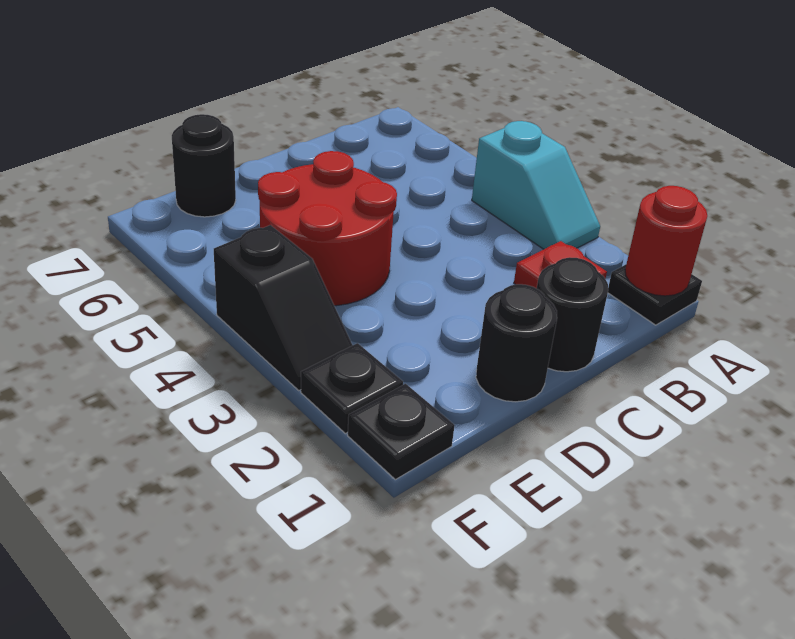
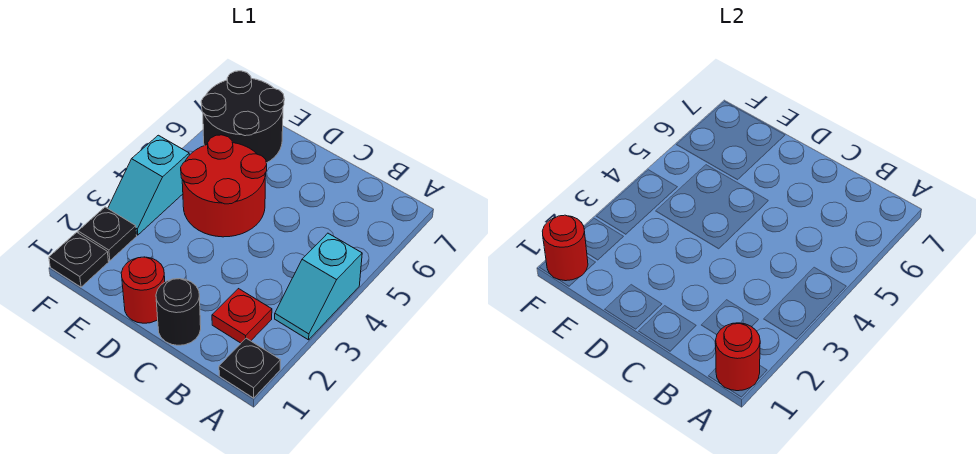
black round brick D1 level 1 -> red round brick D1 level 1
black round brick E7 level 1 -> black round brick E6:F7 level 1
none -> red round brick F1 level 2
black slope F3:F4 level 1 top 4 -> cyan slope F3:F4 level 1 top 4

